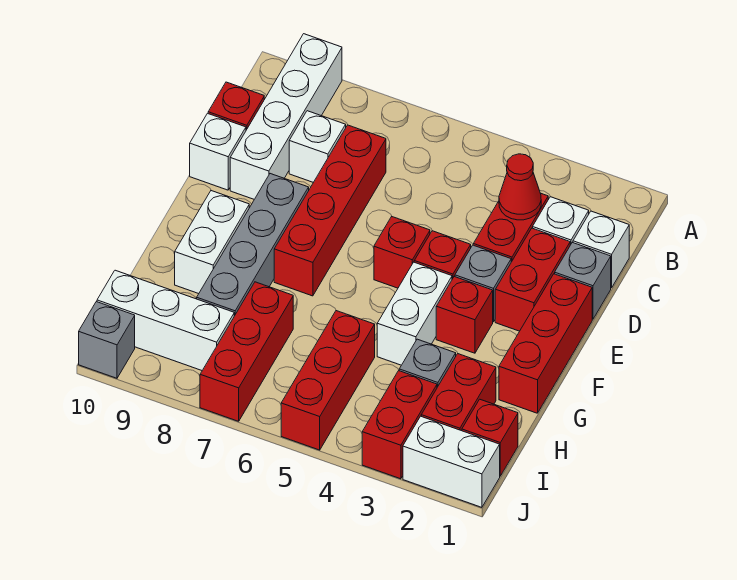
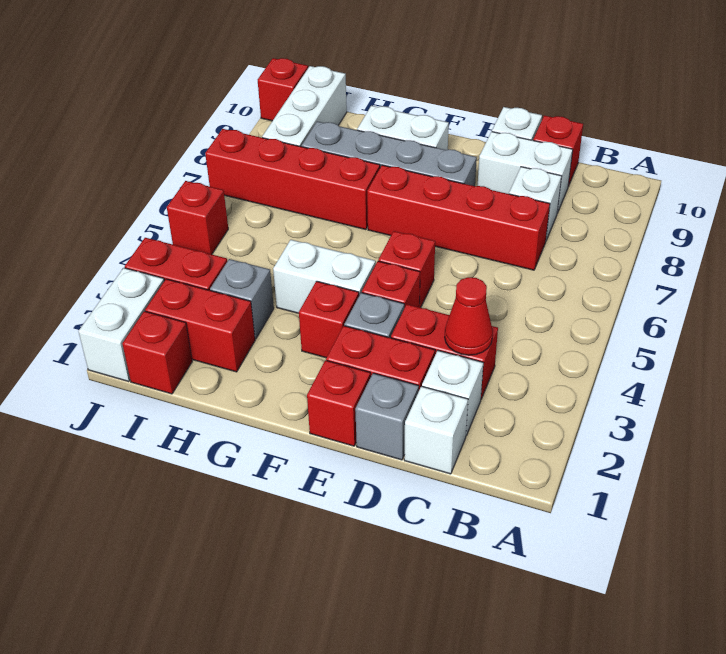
white brick A9:D9 level 1 -> white brick C9:D9 level 1
red brick E1:G1 level 1 -> red brick E1 level 1
red brick H5:J5 level 1 -> red brick J5 level 1
red brick H7:J7 level 1 -> red brick G7:J7 level 1
grey brick J10 level 1 -> red brick J10 level 1

